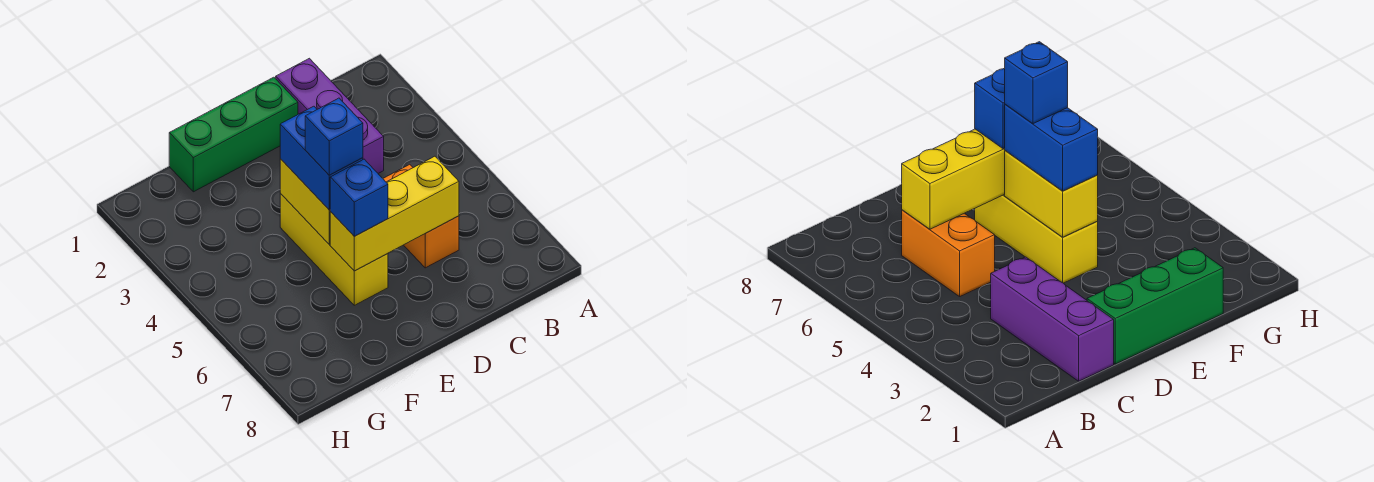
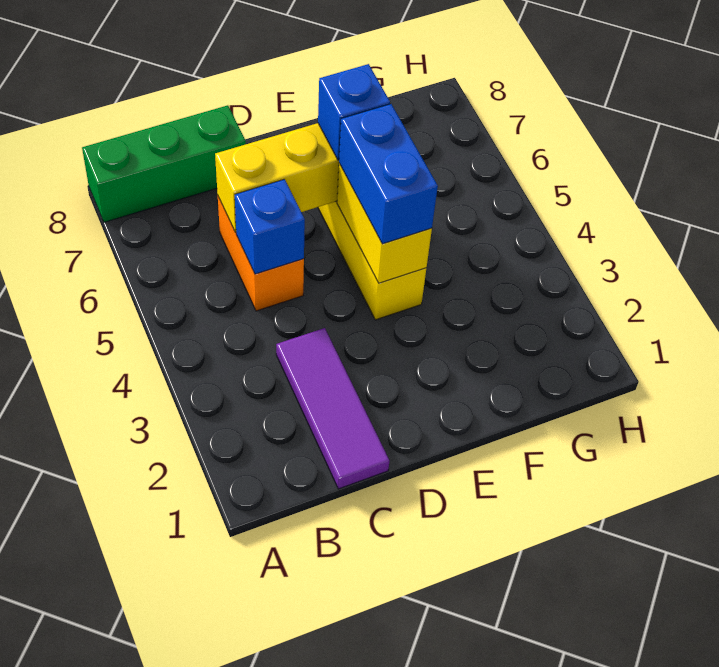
purple brick C1:C3 level 1 -> purple tile C1:C3 level 1
green brick D1:F1 level 1 -> green brick A8:C8 level 1
blue brick E5 level 4 -> blue brick C5 level 2

